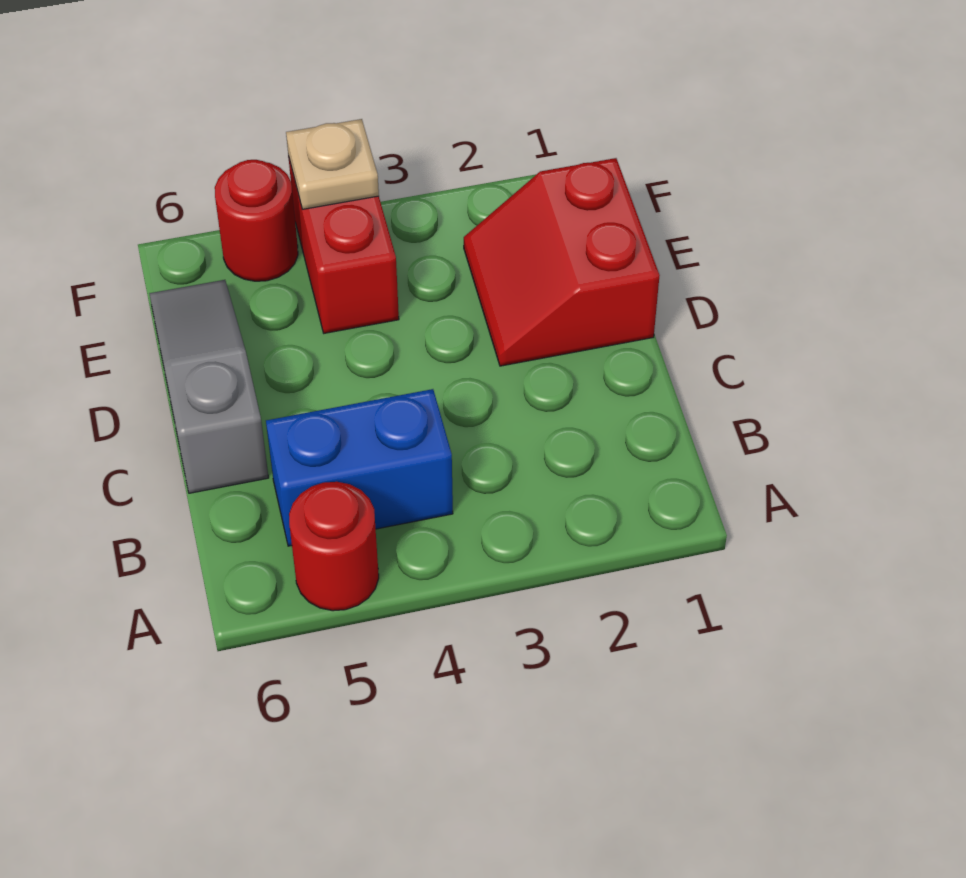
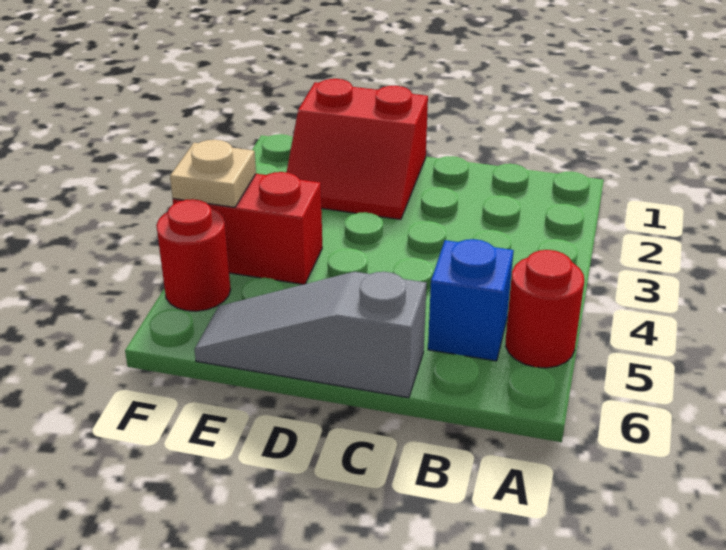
blue brick B4:B5 level 1 -> blue brick B5 level 1

